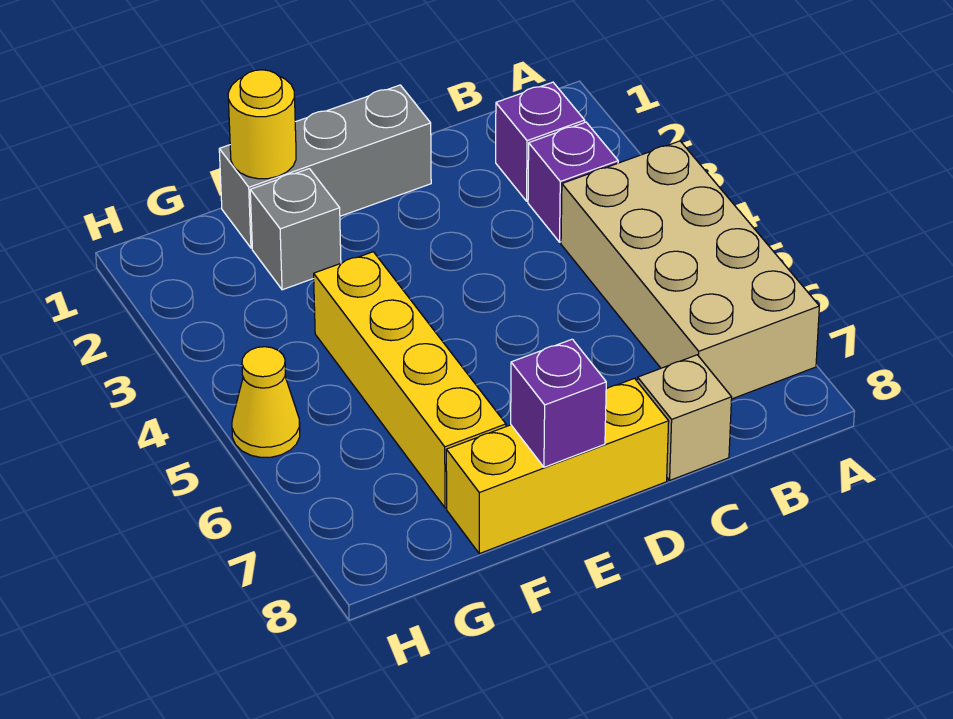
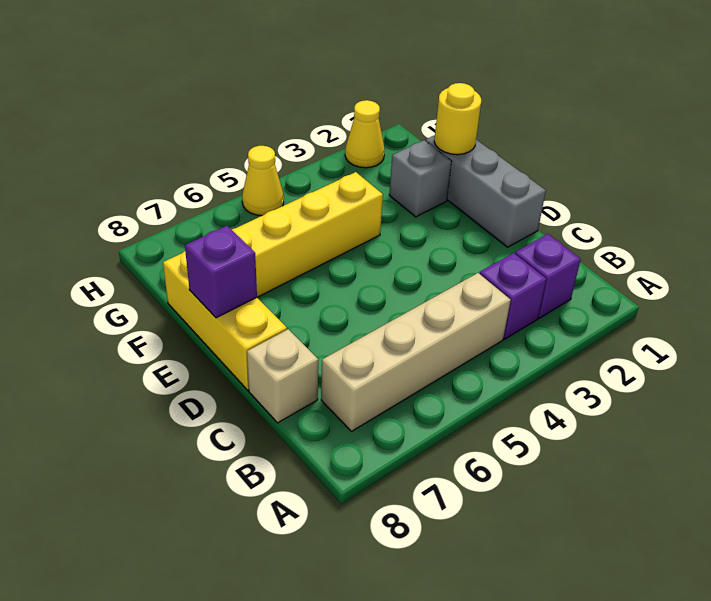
tan brick A4:B7 level 1 -> tan brick B4:B7 level 1
none -> yellow cone H2 level 1

